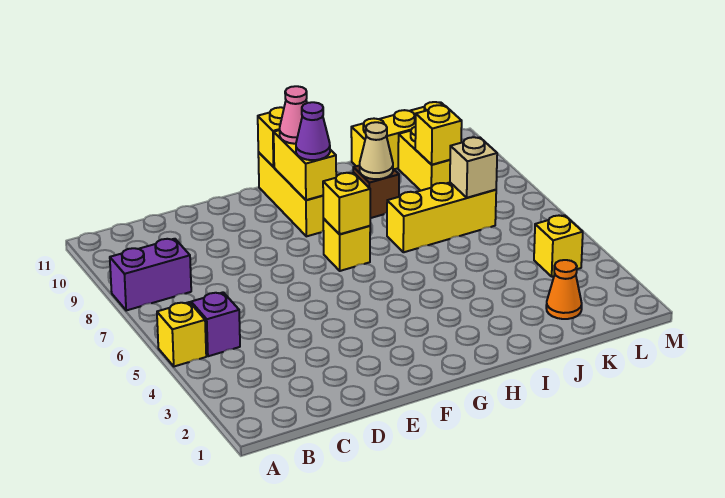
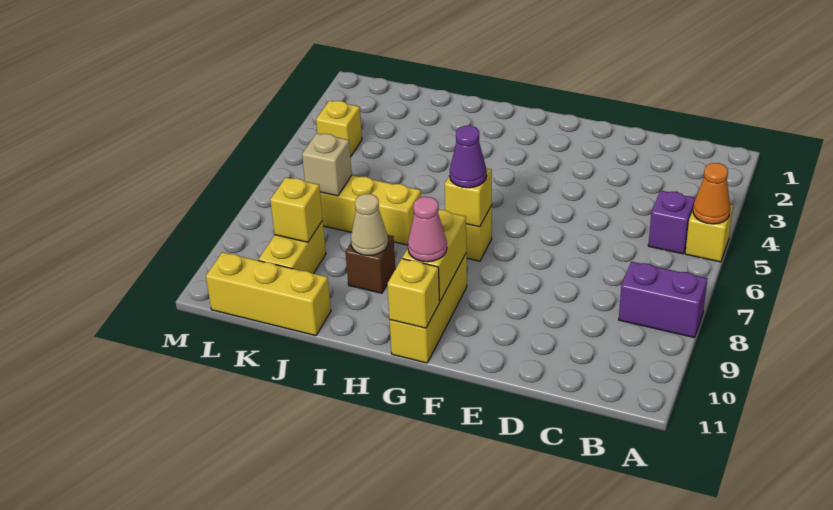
purple cone G9 level 3 -> purple cone G7 level 3
orange cone K2 level 1 -> orange cone A5 level 2

